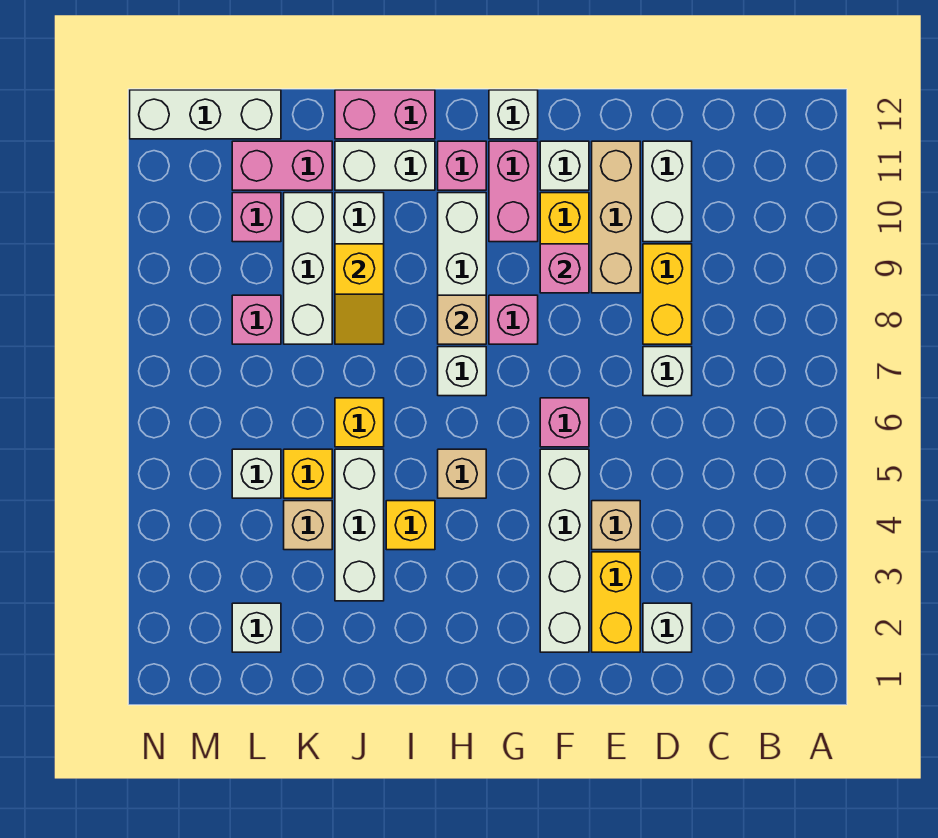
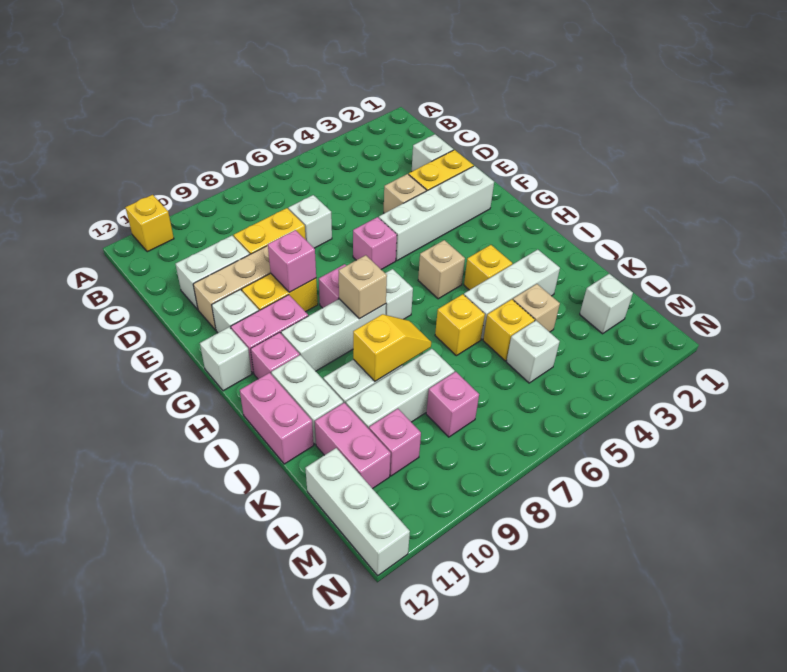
none -> yellow brick A11 level 1

